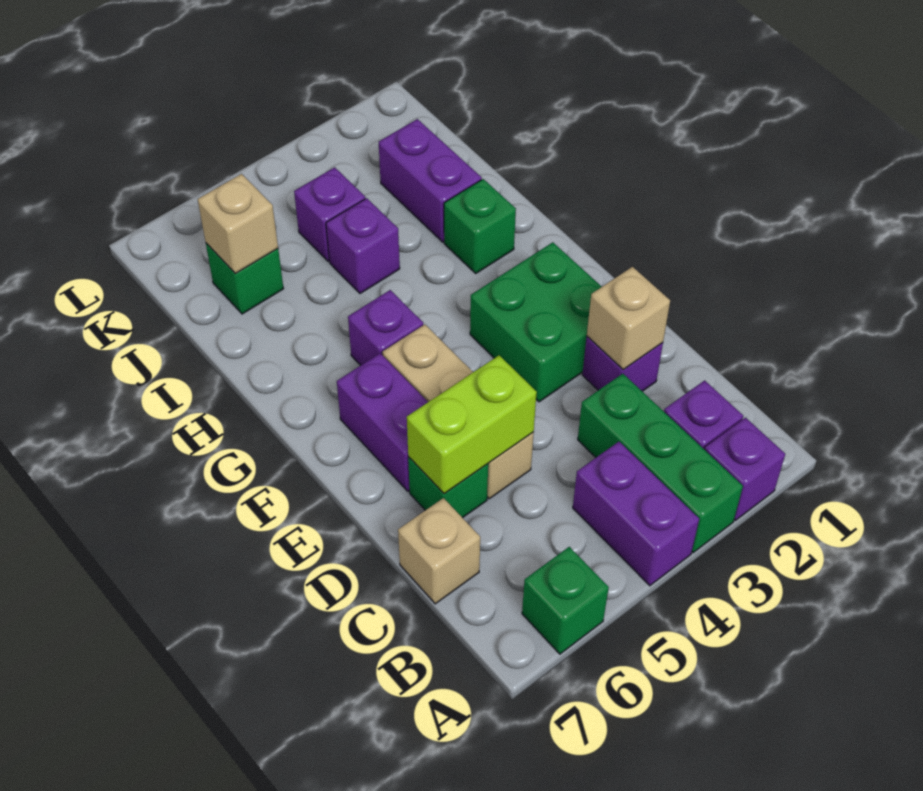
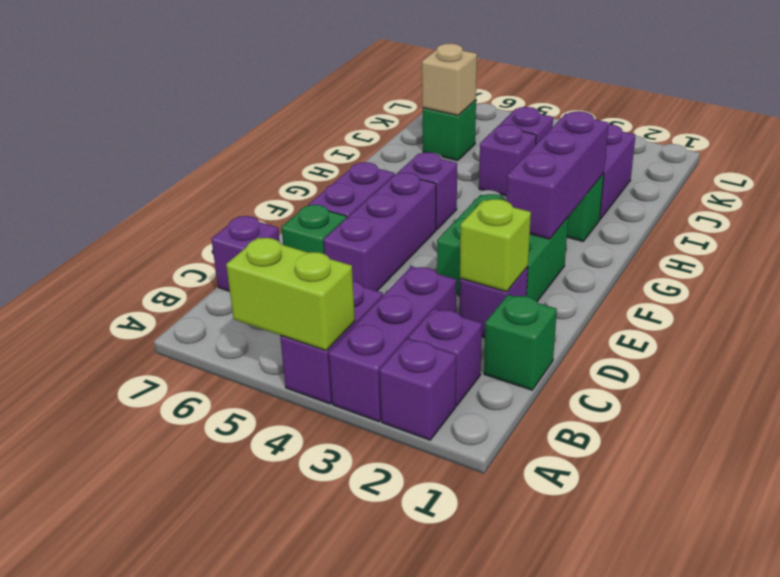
green brick A3:C3 level 1 -> purple brick A3:C3 level 1
green brick A6 level 1 -> green brick C1 level 1
tan brick C7 level 1 -> purple brick C7 level 1
tan brick D2 level 2 -> lime brick D2 level 2
tan brick D5:F5 level 1 -> purple brick D5:F5 level 1
lime brick D5:D6 level 2 -> lime brick A4:A5 level 2
none -> purple brick F2:H2 level 2

